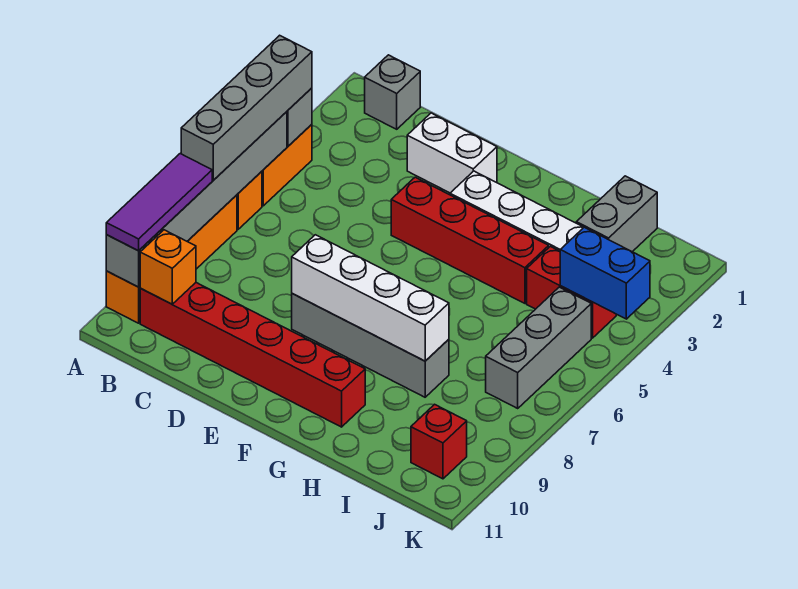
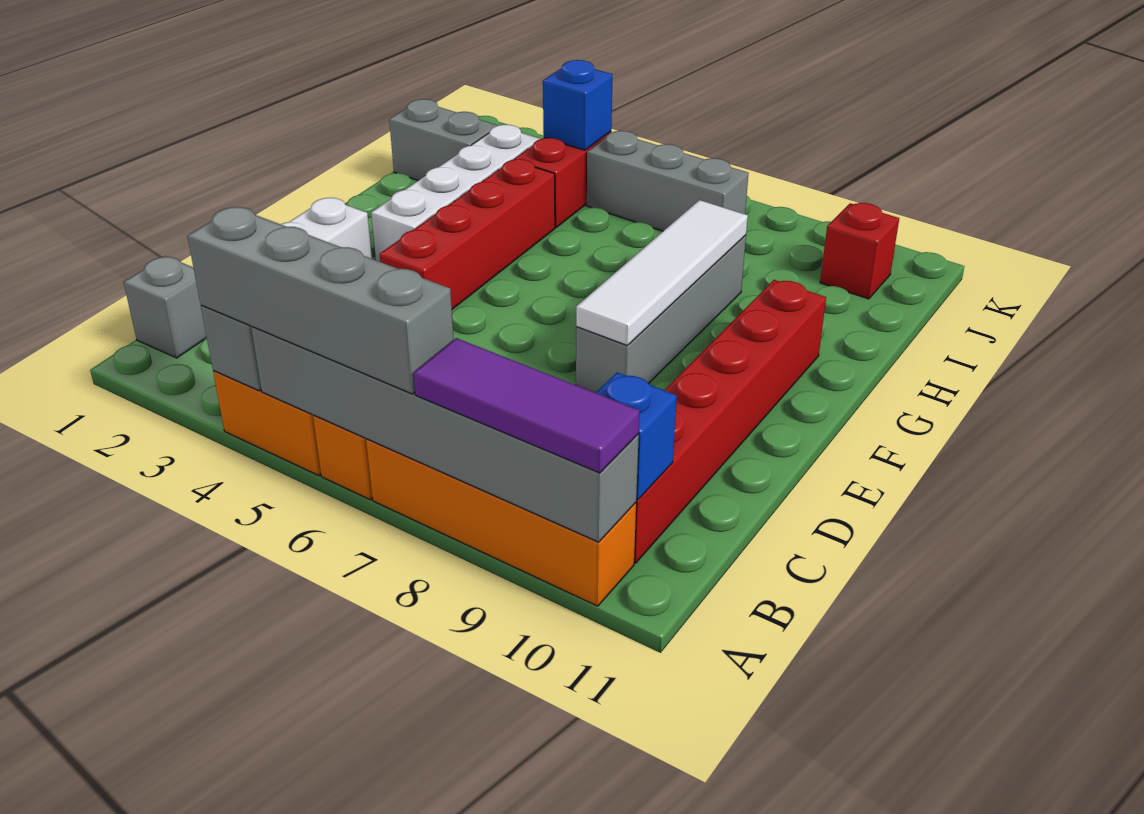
orange brick B10 level 2 -> blue brick B10 level 2
white brick E8:H8 level 2 -> white tile E8:H8 level 2
blue brick J4:K4 level 2 -> blue brick J4 level 2

